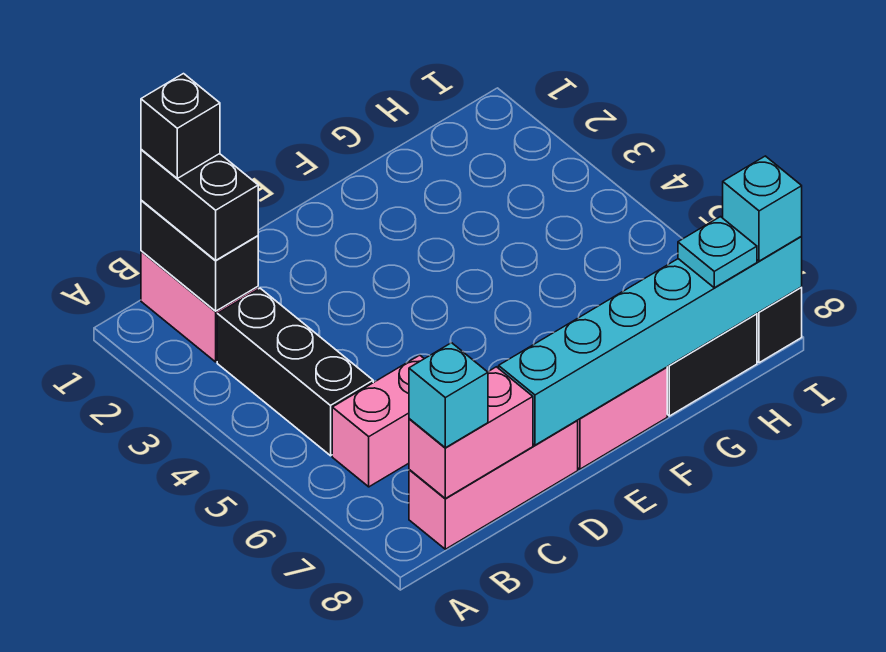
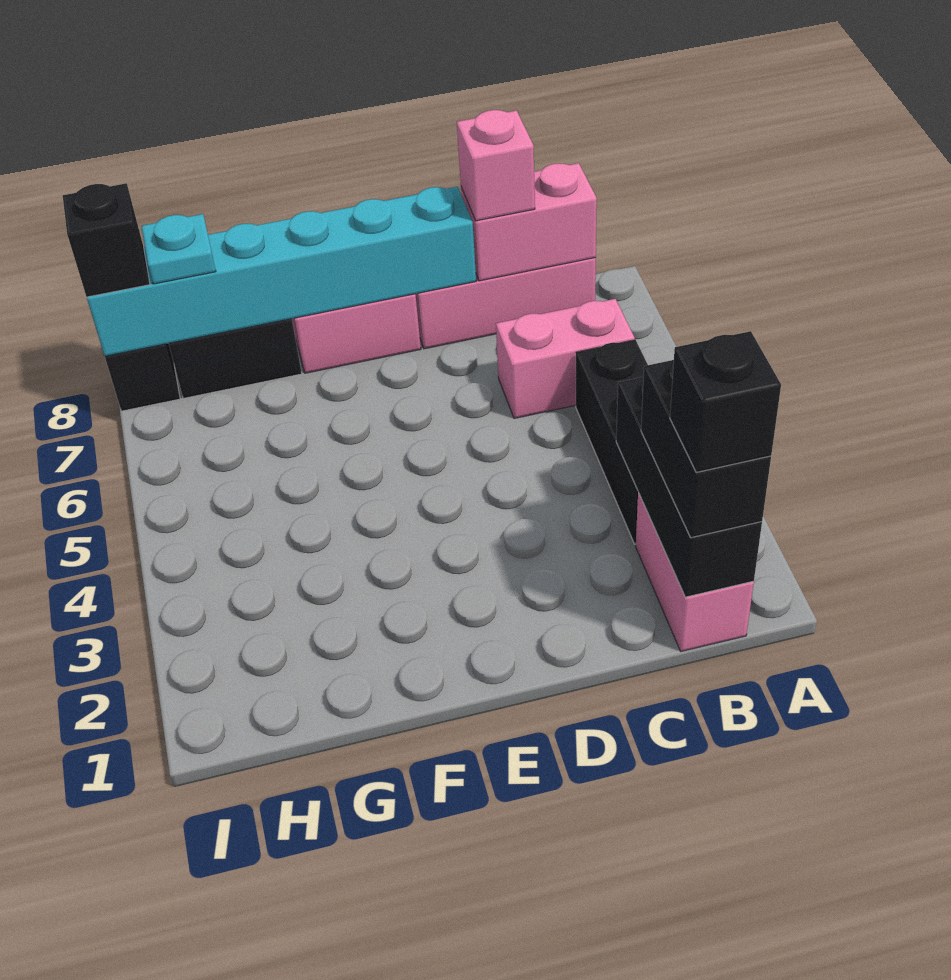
black brick B1:B2 level 2 -> black brick B1:B3 level 2
cyan brick B8 level 3 -> none
none -> pink brick C8 level 3
cyan brick I8 level 3 -> black brick I8 level 3

